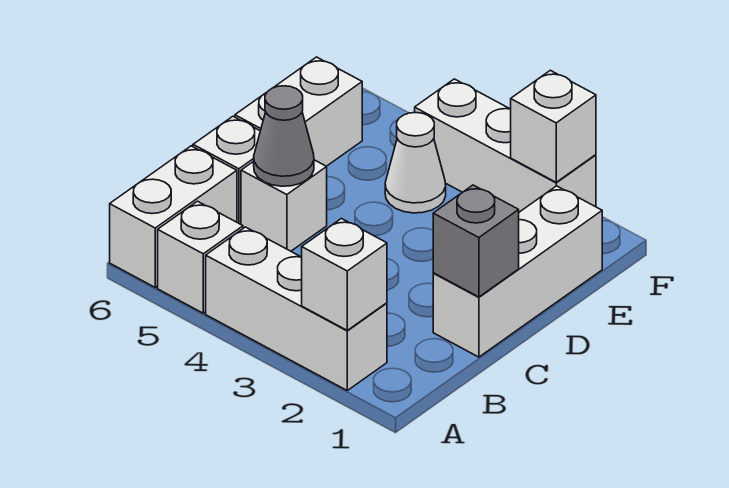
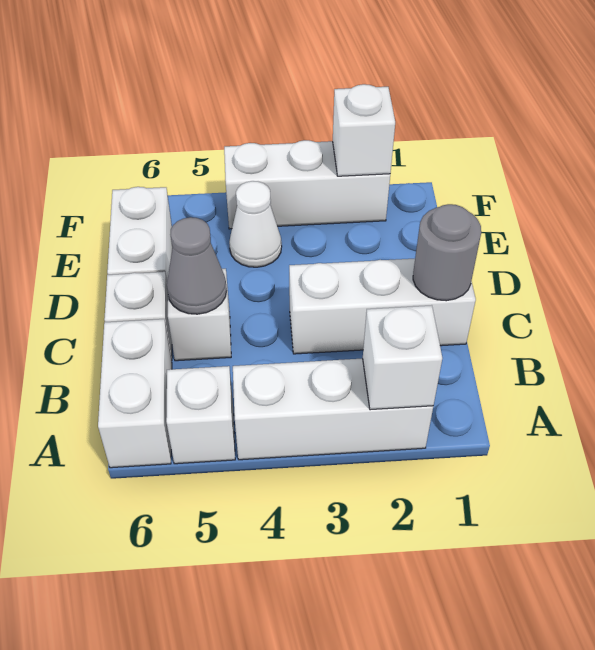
white brick C1:E1 level 1 -> white brick C1:C3 level 1
grey brick C1 level 2 -> grey round brick C1 level 2

